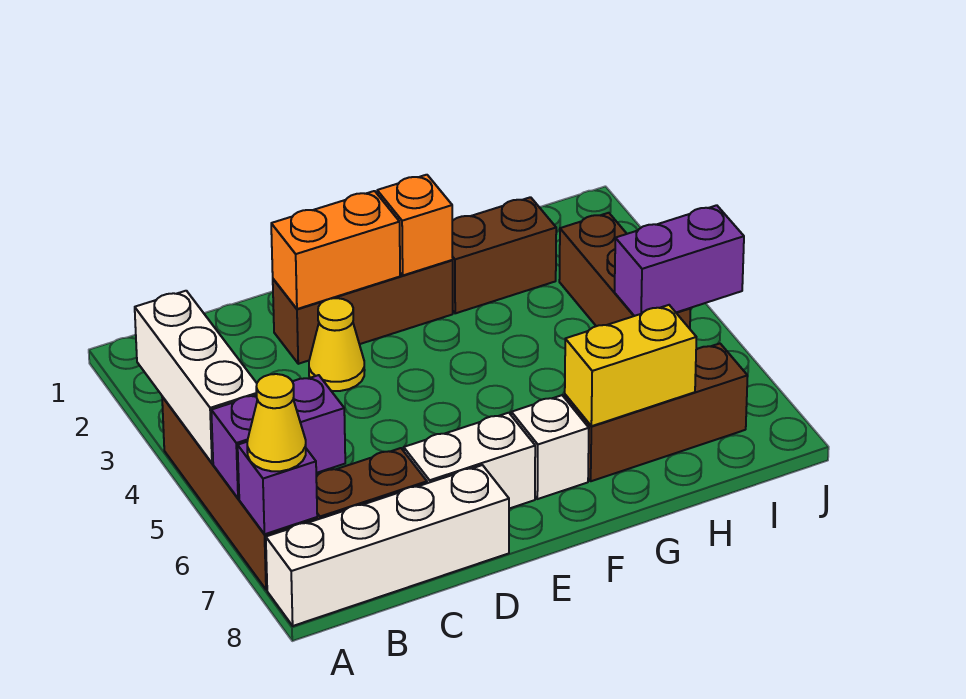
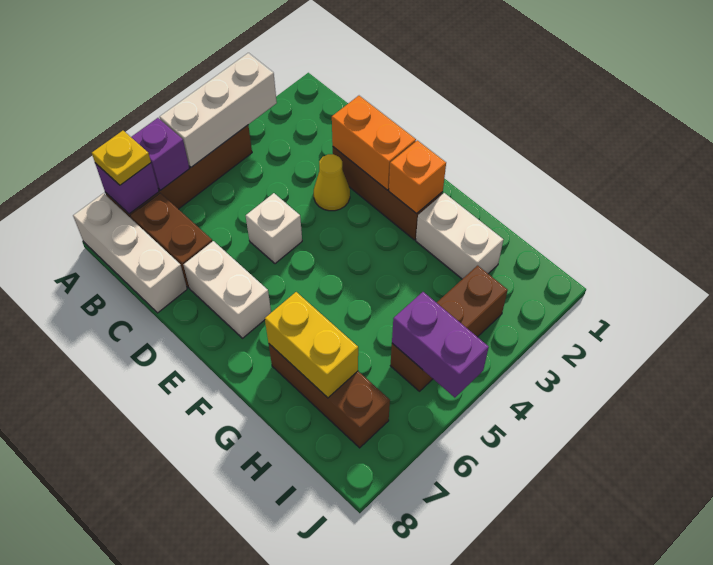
purple brick A6:B6 level 2 -> purple brick A6 level 2
yellow cone A7 level 3 -> yellow plate A7 level 3
white brick A8:D8 level 1 -> white brick A8:C8 level 1
white brick F7 level 1 -> white brick D5 level 1
brown brick G2:H2 level 1 -> white brick G2:H2 level 1

